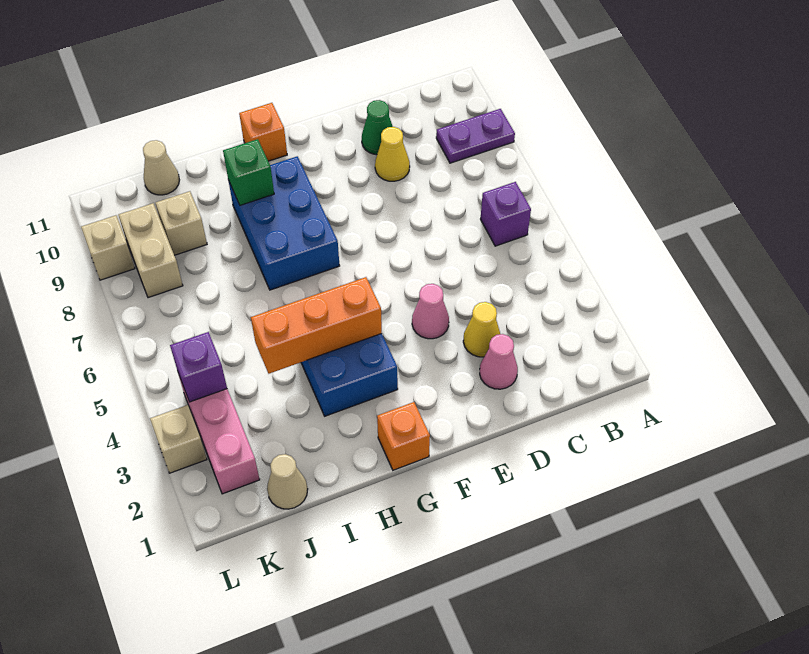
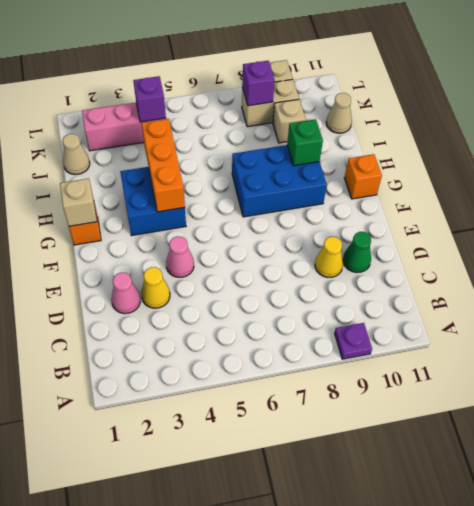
purple plate A9:B9 level 1 -> purple plate A9 level 1
purple brick B6 level 1 -> purple brick K8 level 2
tan brick L3 level 1 -> tan brick G1 level 2

